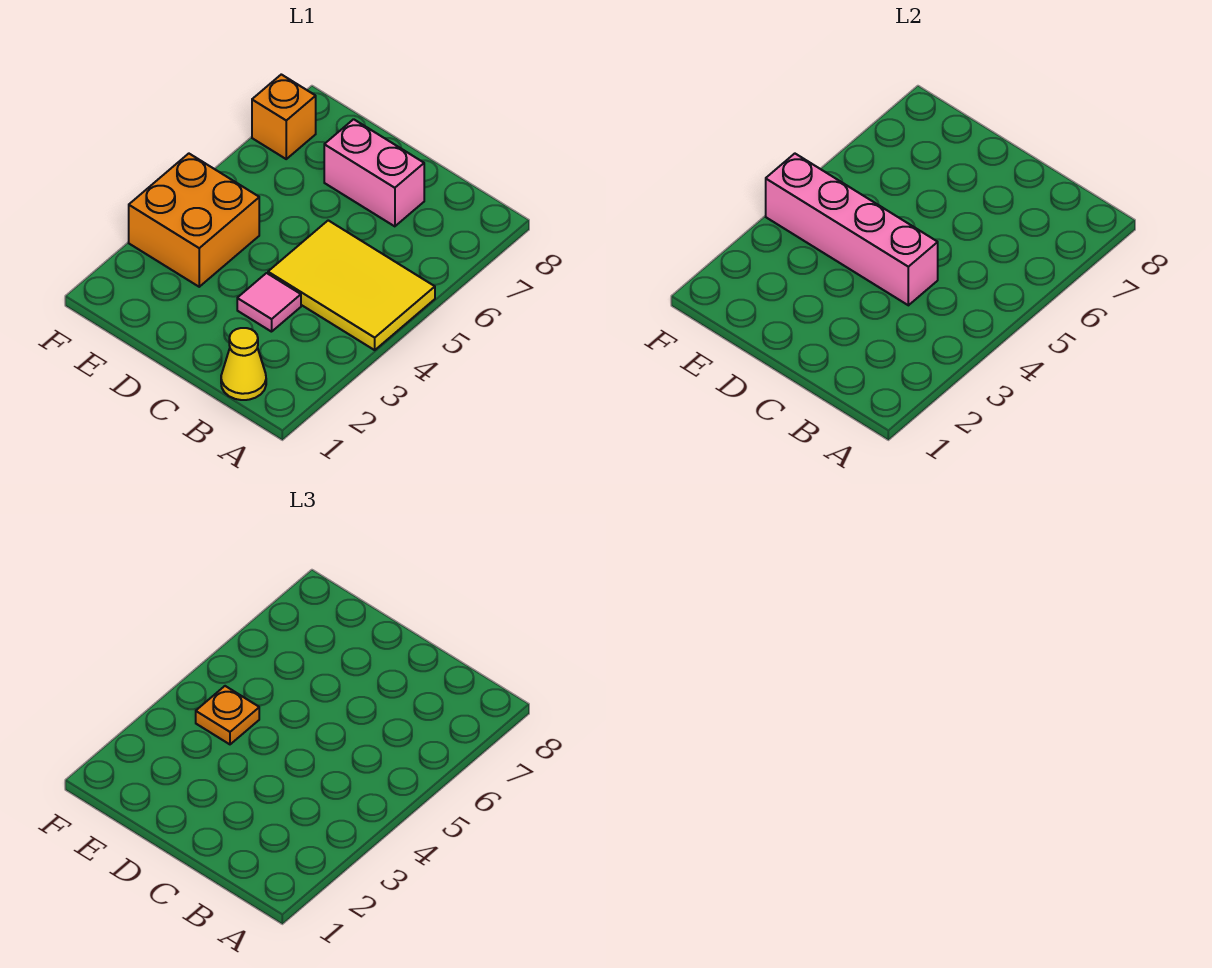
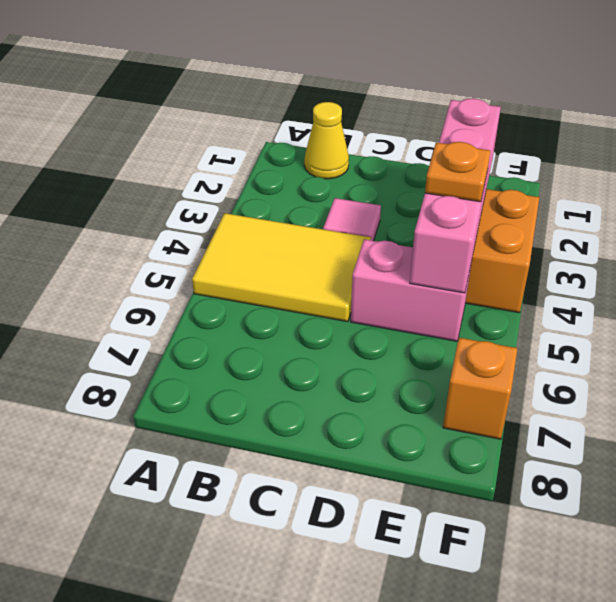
pink brick C4:F4 level 2 -> pink brick E2:E5 level 2
pink brick C7:D7 level 1 -> pink brick D5:E5 level 1

